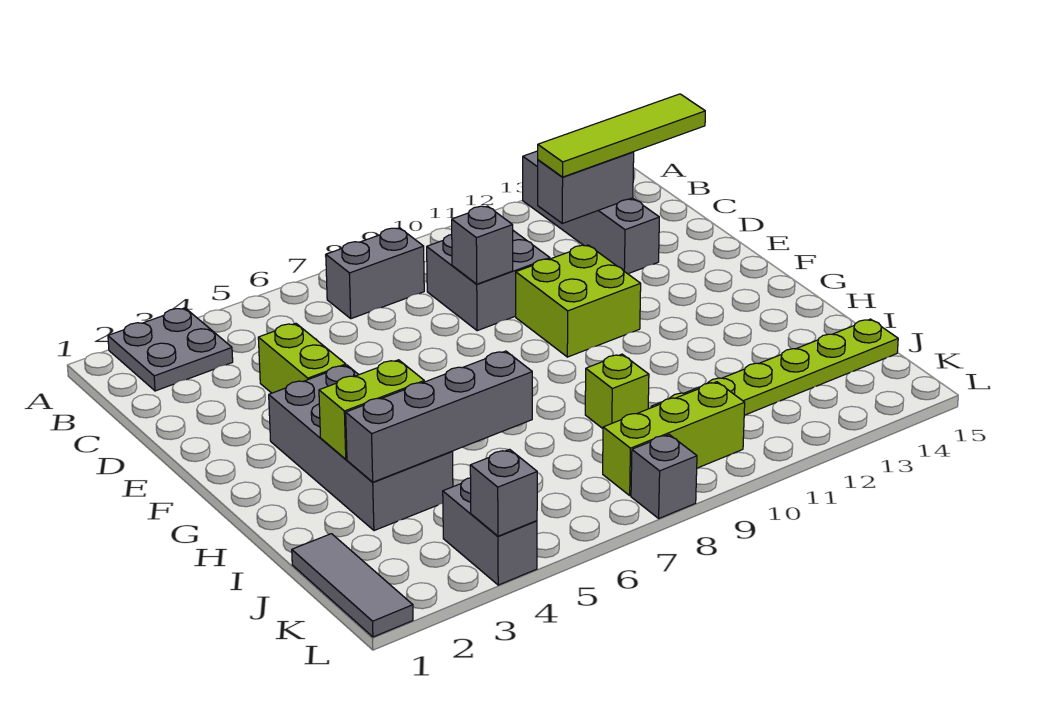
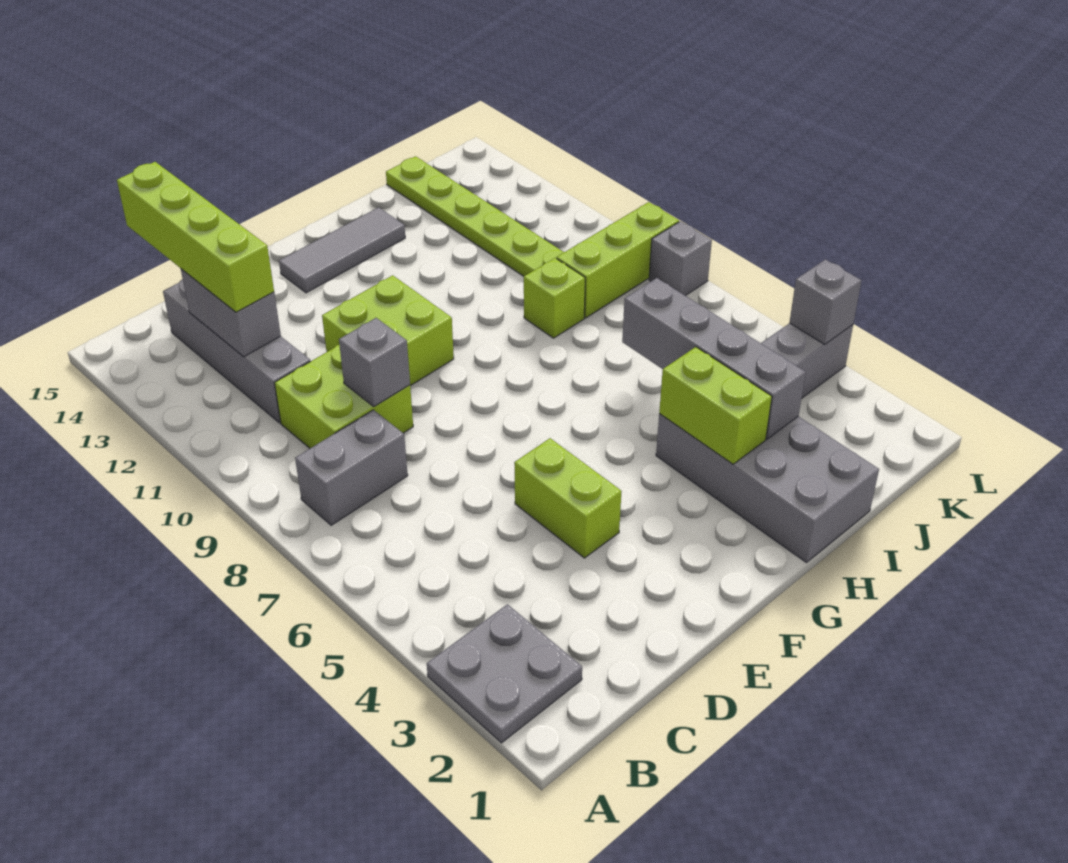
grey brick A13:D13 level 1 -> grey brick C11:C14 level 1
grey brick B7:B8 level 1 -> grey brick B8:C8 level 1
grey brick C9:D10 level 1 -> lime brick C9:D10 level 1
lime tile C12:C15 level 3 -> lime brick C12:C15 level 3
lime brick D4:E4 level 1 -> lime brick E4:E5 level 1
grey brick F3:I4 level 1 -> grey brick H1:I4 level 1
grey tile J1:L1 level 1 -> grey tile F14:H14 level 1
lime brick K8:K10 level 1 -> lime brick J9:L9 level 1

